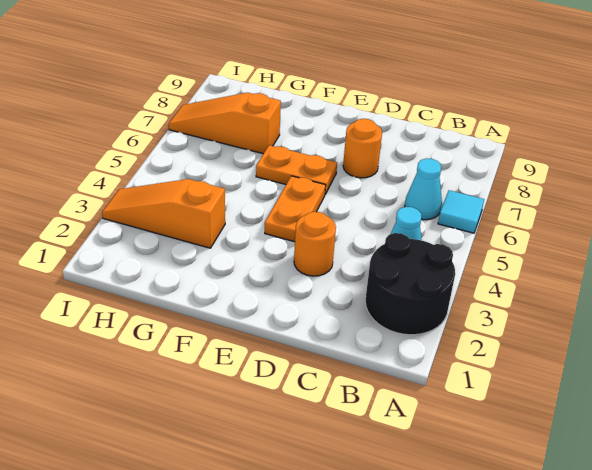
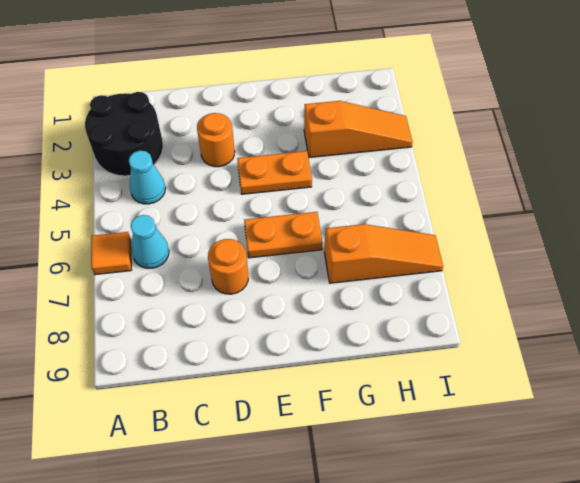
cyan tile A6 level 1 -> orange tile A6 level 1
orange plate E4:E5 level 1 -> orange plate E4:F4 level 1

